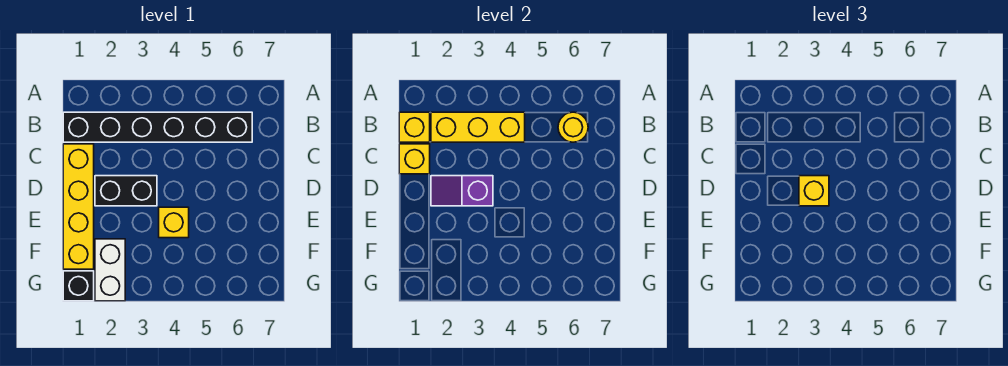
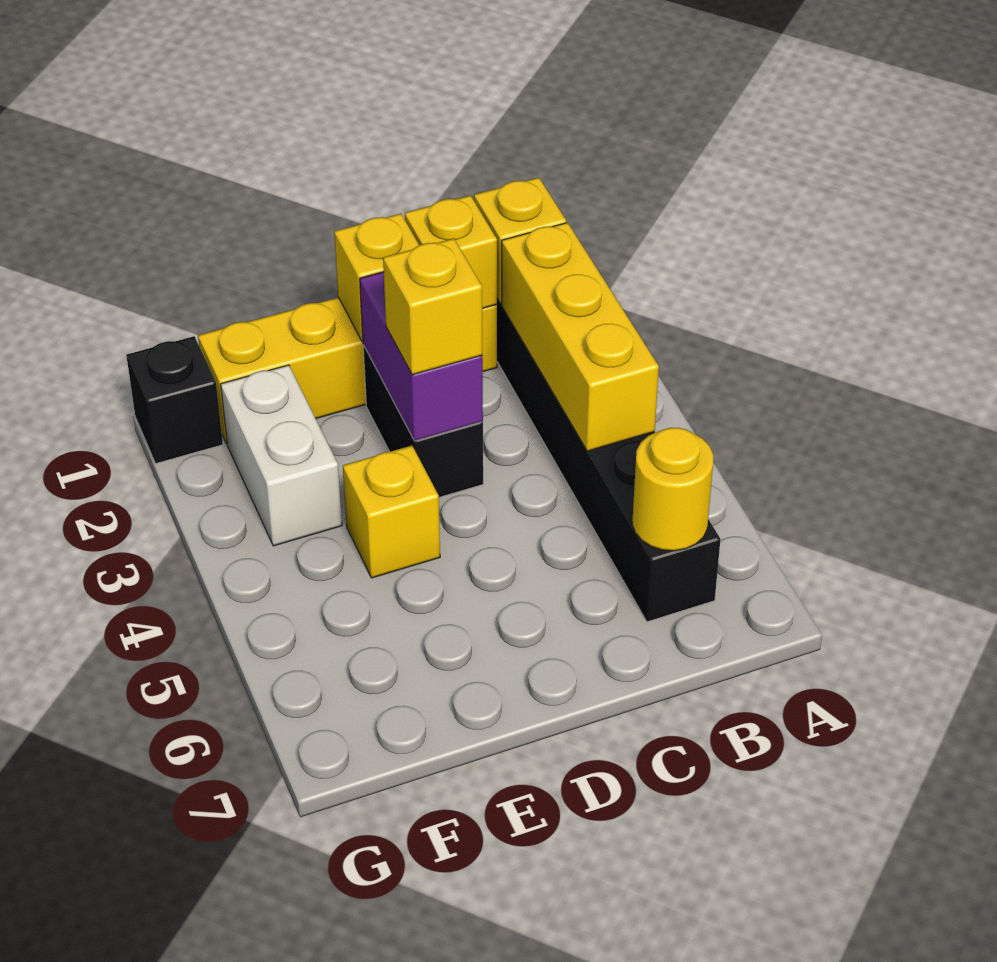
none -> yellow brick D1 level 2
purple slope D2:D3 level 2 top 3 -> purple brick D2:D3 level 2
white brick F2:G2 level 1 -> white brick F2:F3 level 1

